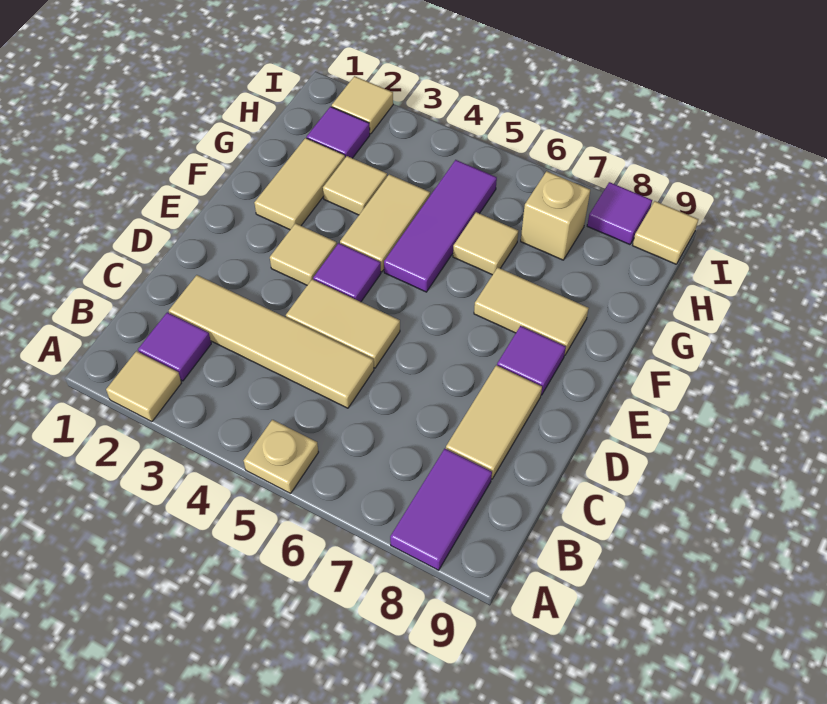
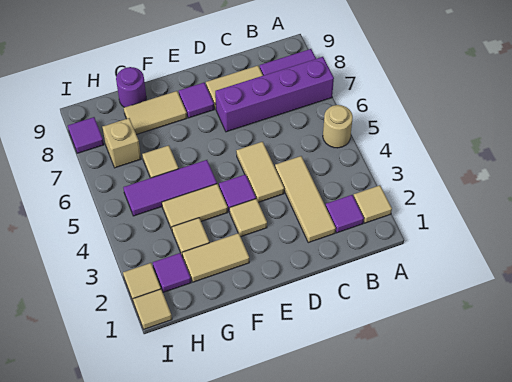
tan plate A5 level 1 -> tan round brick A5 level 1
none -> purple brick A7:D7 level 1
tan tile C2:C5 level 1 -> tan tile C2:C4 level 1
tan tile F7:F8 level 1 -> tan tile F8:G8 level 1
none -> purple round brick G9 level 1
tan tile I9 level 1 -> tan tile I1 level 1

